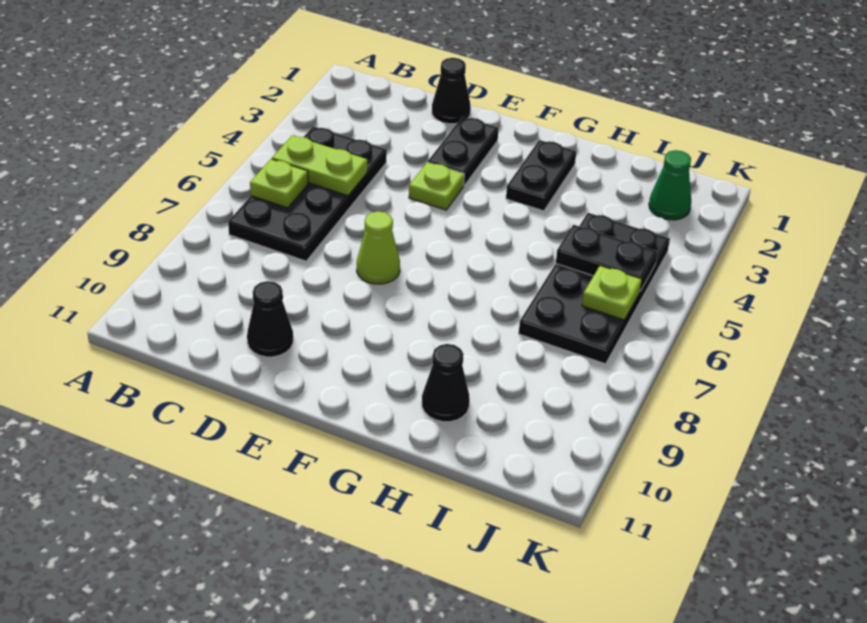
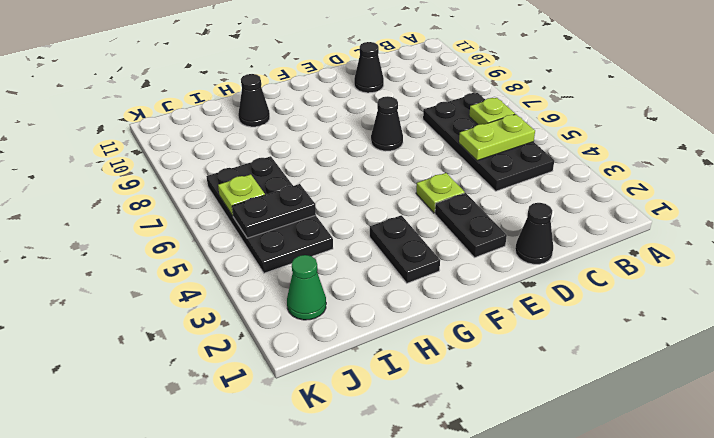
lime cone E7 level 1 -> black cone E7 level 1

